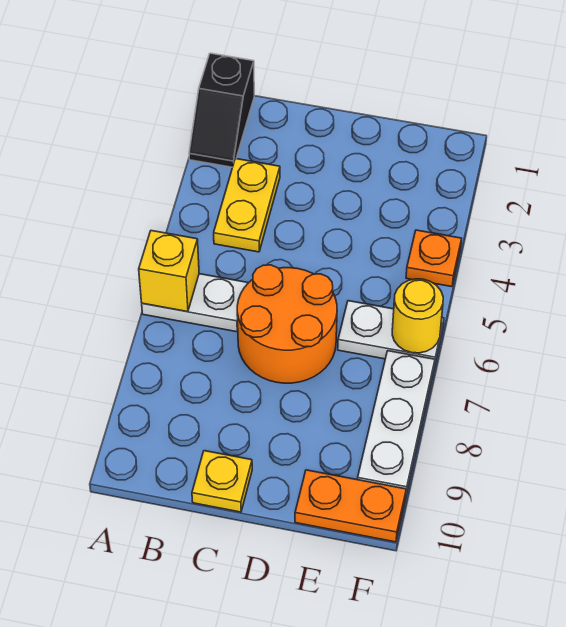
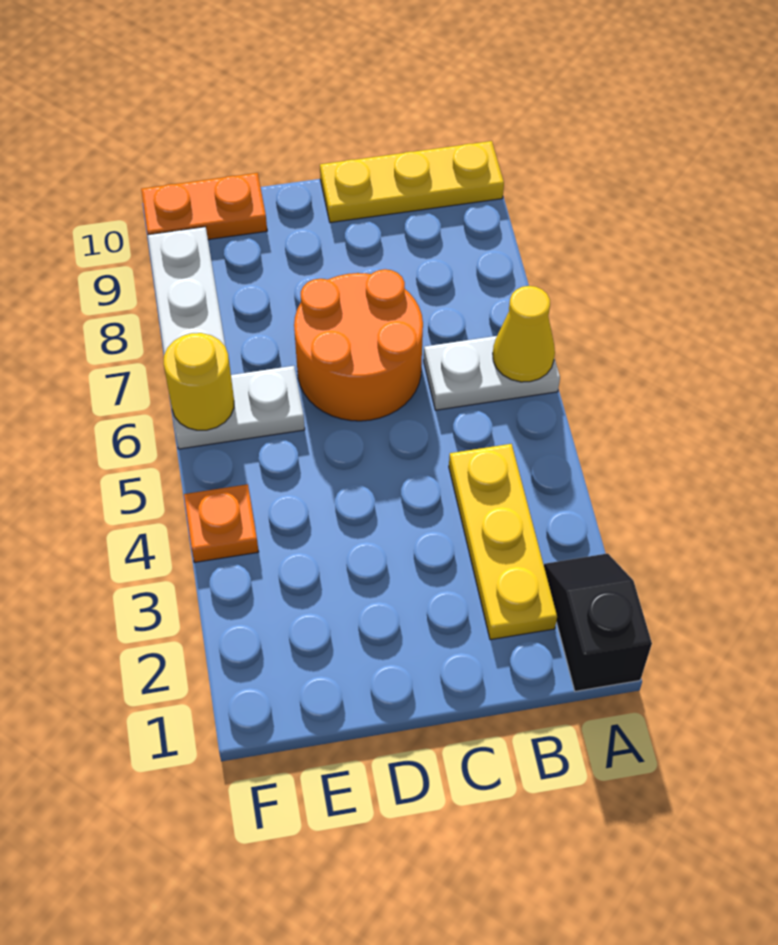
yellow brick A6 level 2 -> yellow cone A6 level 2
yellow plate B3:B4 level 1 -> yellow plate B2:B4 level 1
yellow plate C10 level 1 -> yellow plate A10:C10 level 1

